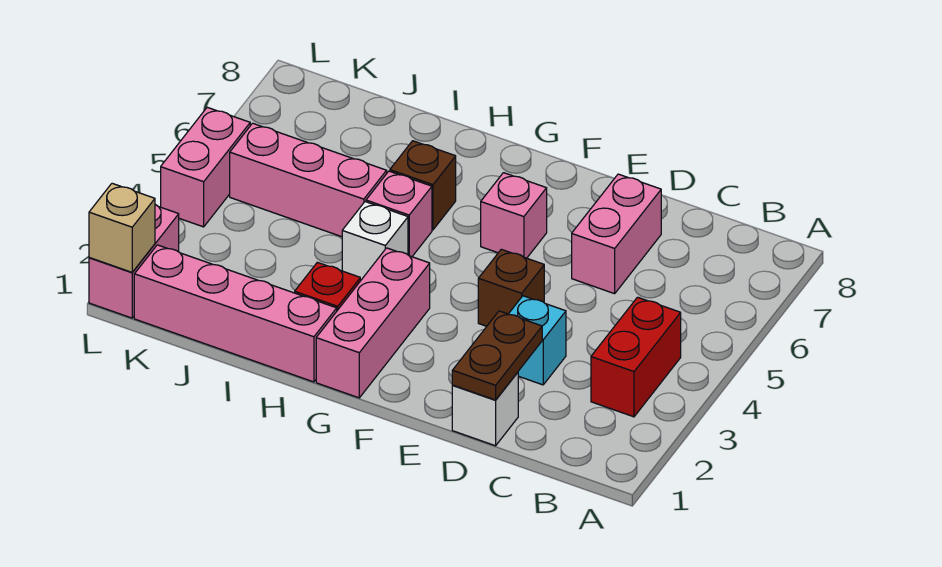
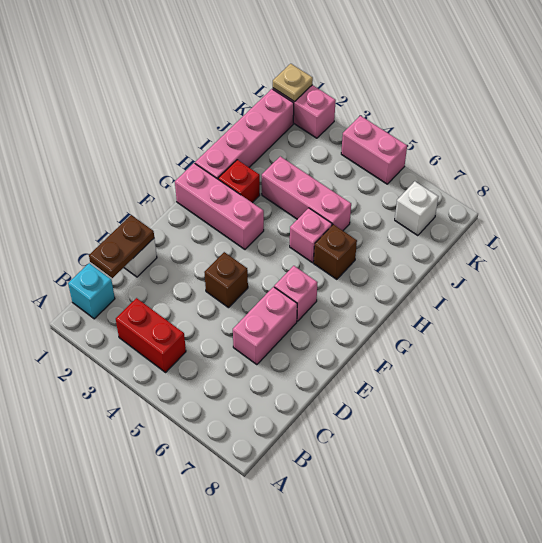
brown plate D1:D2 level 2 -> brown plate C1:D1 level 2
cyan brick D3 level 1 -> cyan brick B1 level 1
pink brick D6:D7 level 1 -> pink brick D6:E6 level 1
white brick H4 level 1 -> white brick K7 level 1
pink brick I5:K5 level 1 -> pink brick I3:I5 level 1
tan brick L1 level 2 -> tan plate L1 level 2

